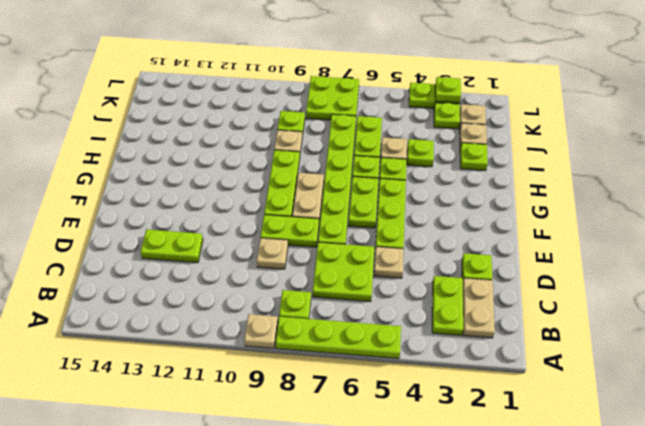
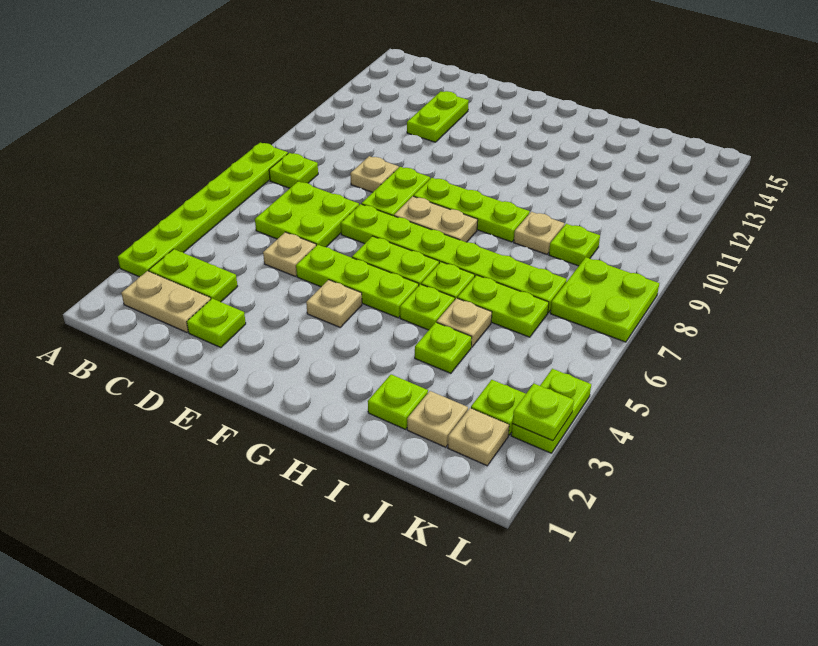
lime plate A5:A8 level 1 -> lime plate A3:A8 level 1
tan plate A9 level 1 -> tan plate F4 level 1

